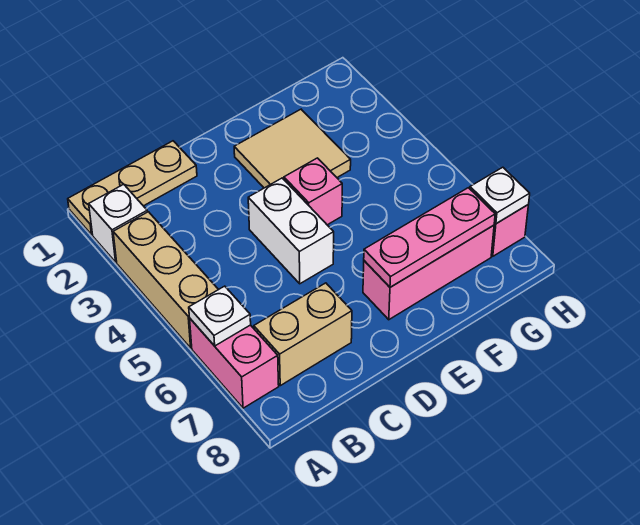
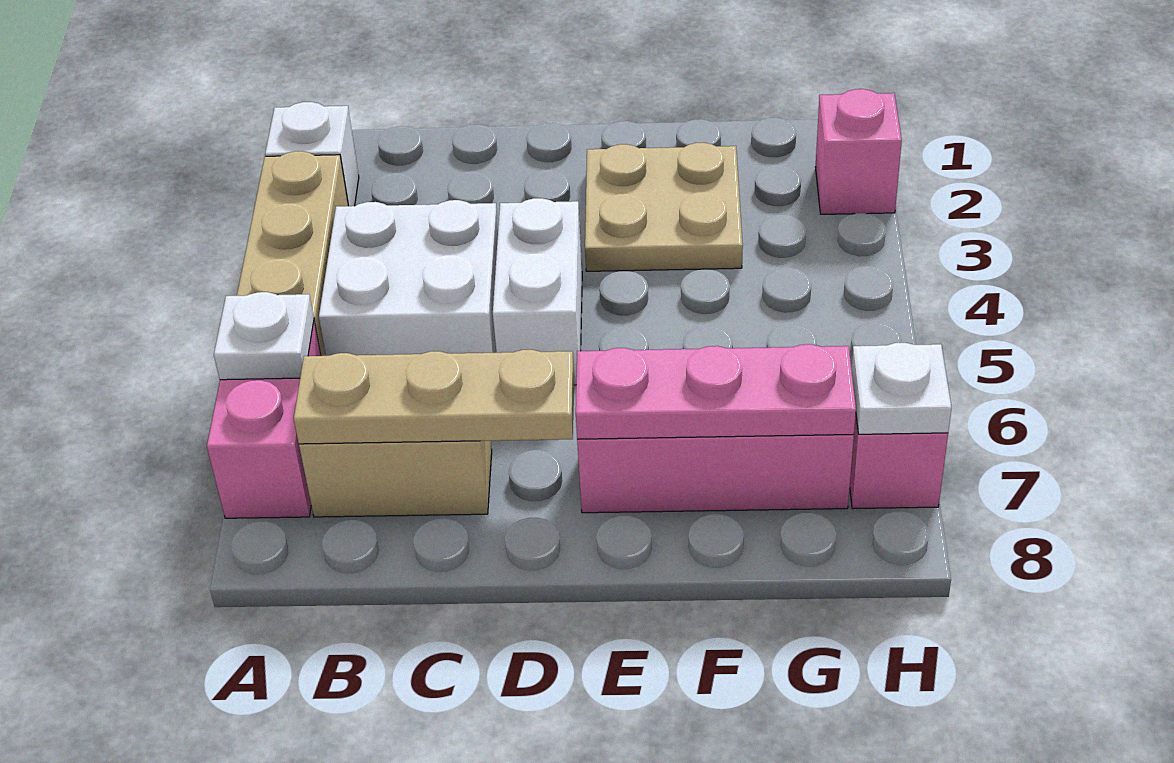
tan plate A1:C1 level 1 -> tan plate B7:D7 level 2
none -> white brick B4:C5 level 1
tan tile E2:F3 level 1 -> tan plate E2:F3 level 1
pink brick E4 level 1 -> pink brick H2 level 1

